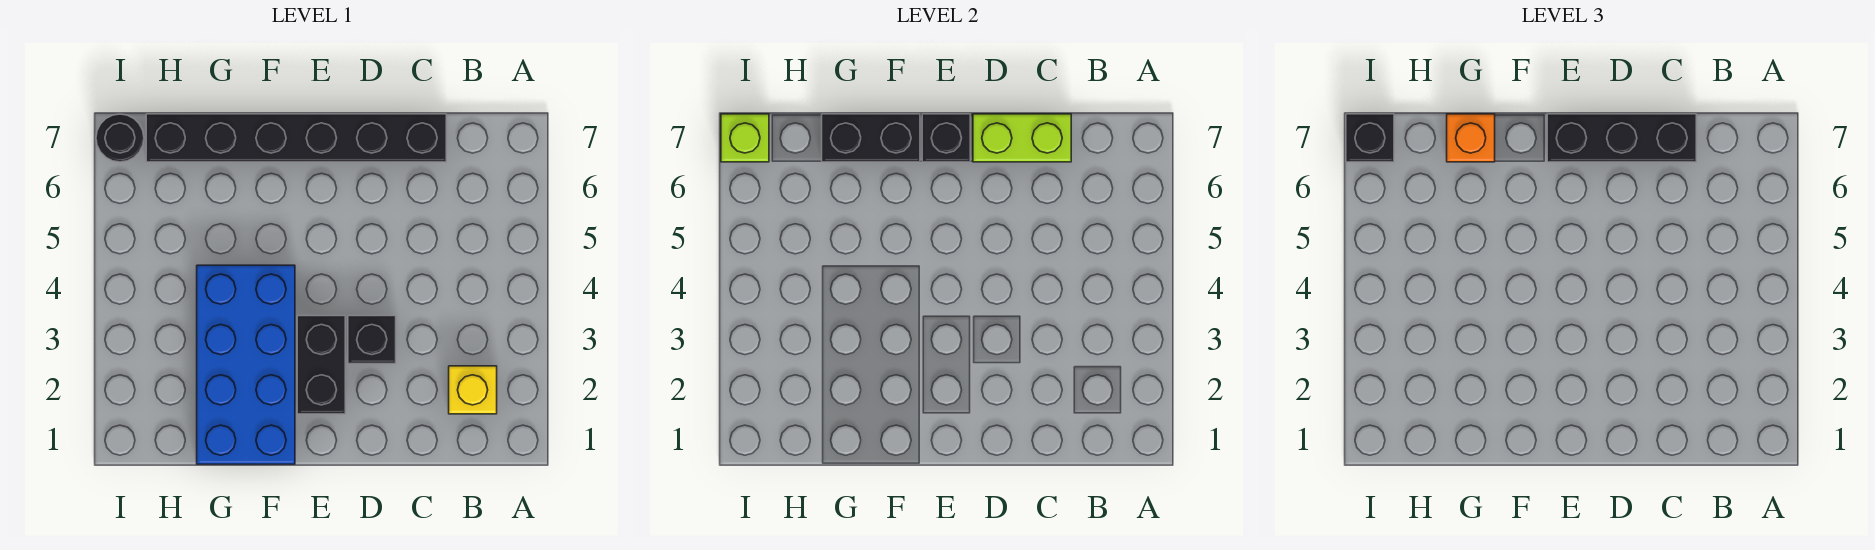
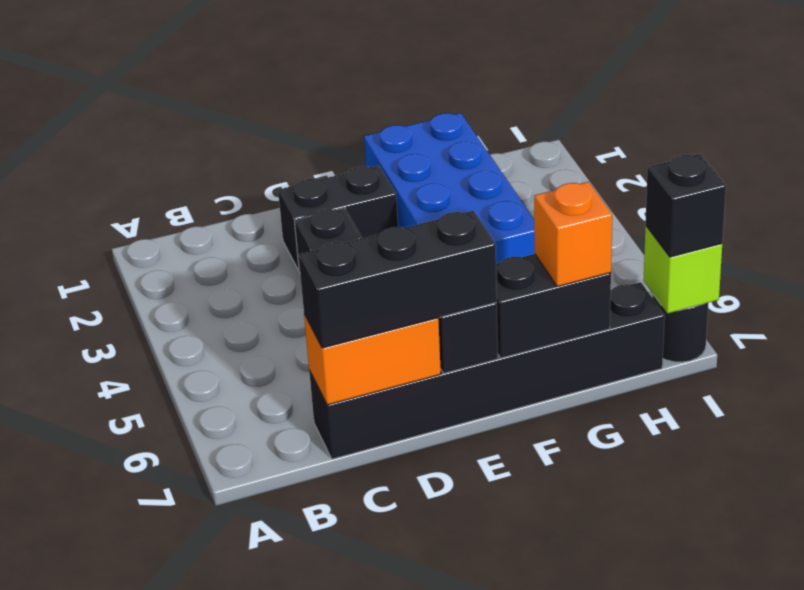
yellow brick B2 level 1 -> none
lime brick C7:D7 level 2 -> orange brick C7:D7 level 2
black brick E2:E3 level 1 -> black brick D2:E2 level 1

